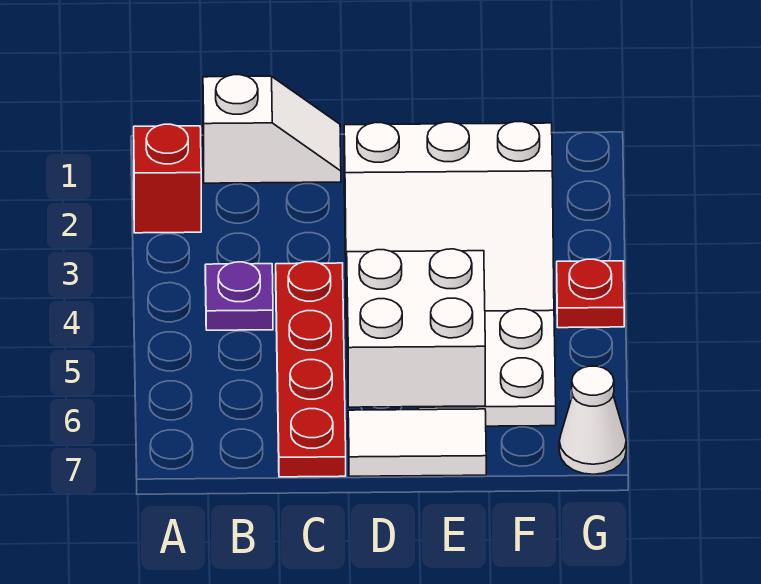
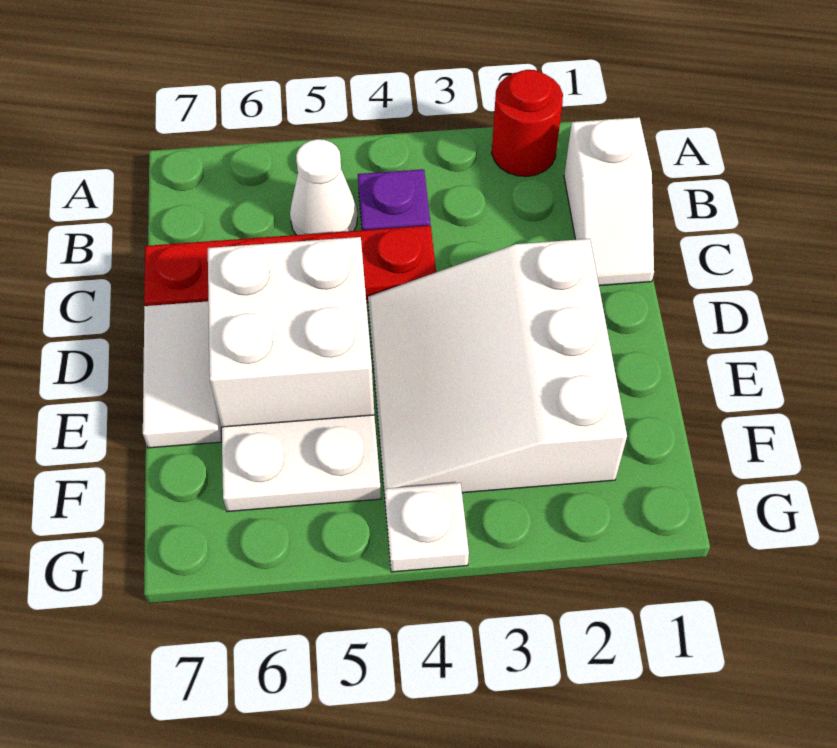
red brick A2 level 1 -> red round brick A2 level 1
red plate G4 level 1 -> white plate G4 level 1
white cone G7 level 1 -> white cone B5 level 1

